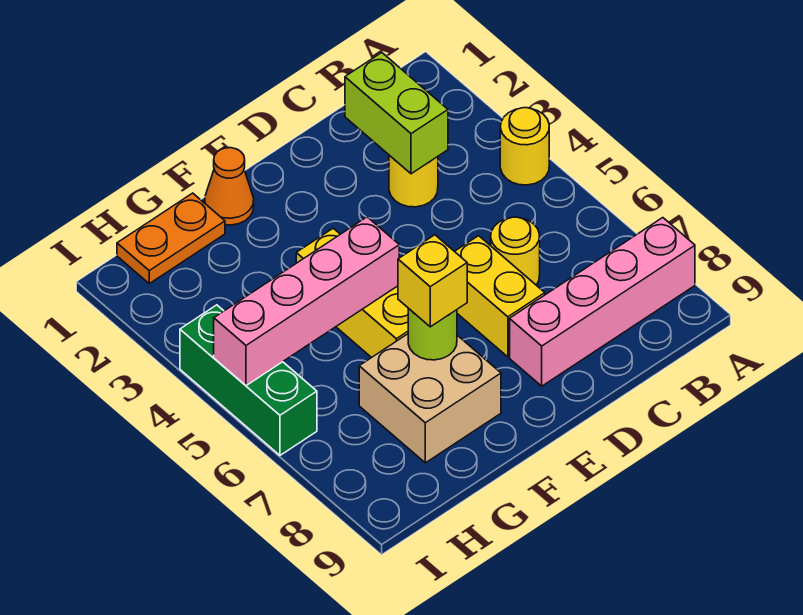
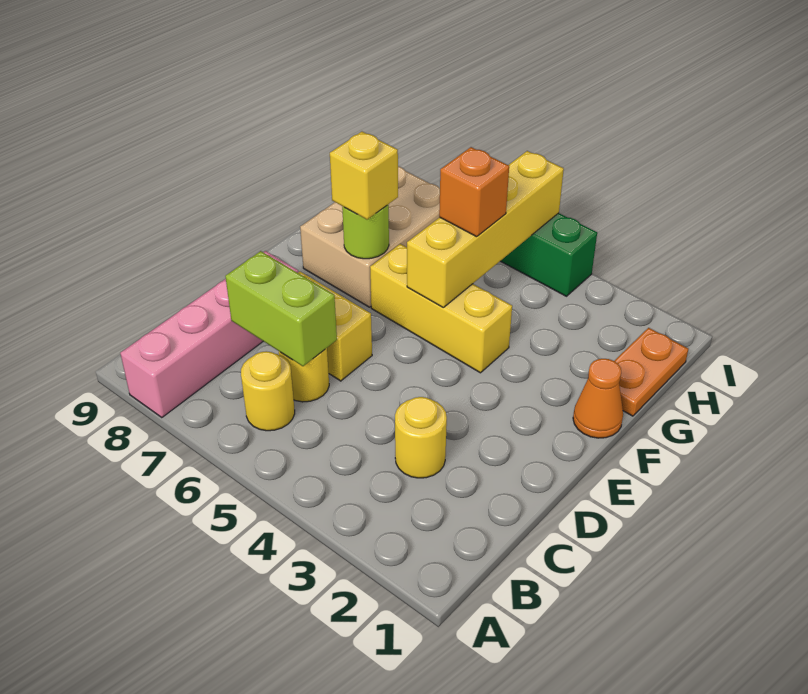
yellow round brick A4 level 1 -> yellow round brick B6 level 1
lime brick C2:C3 level 2 -> lime brick C6:C7 level 2
pink brick F5:I5 level 2 -> yellow brick F5:I5 level 2
tan brick F7:G8 level 1 -> tan brick F7:H8 level 1
none -> orange brick G5 level 3

